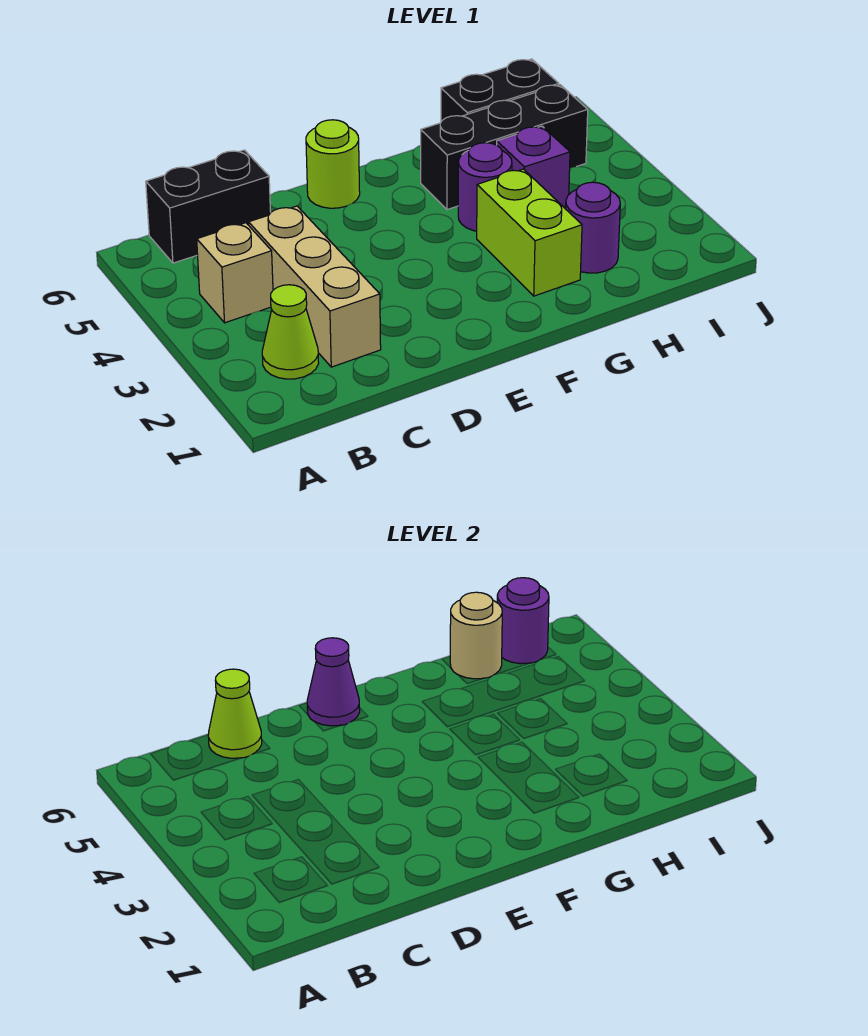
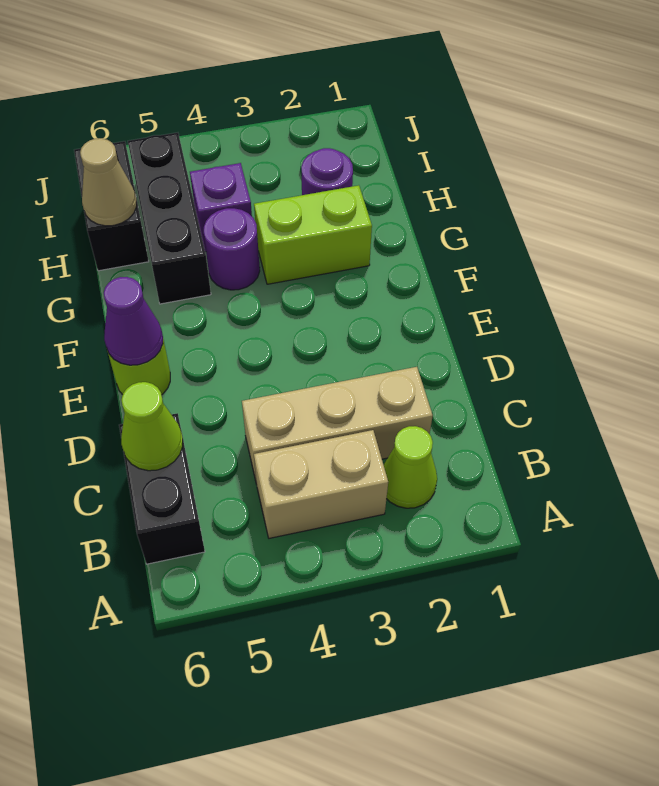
tan brick B4 level 1 -> tan brick B3:B4 level 1
tan round brick H6 level 2 -> tan cone H6 level 2
purple round brick I6 level 2 -> none

